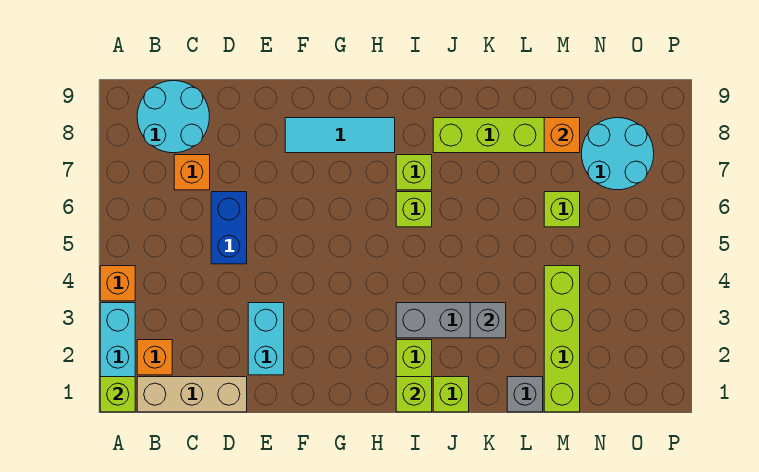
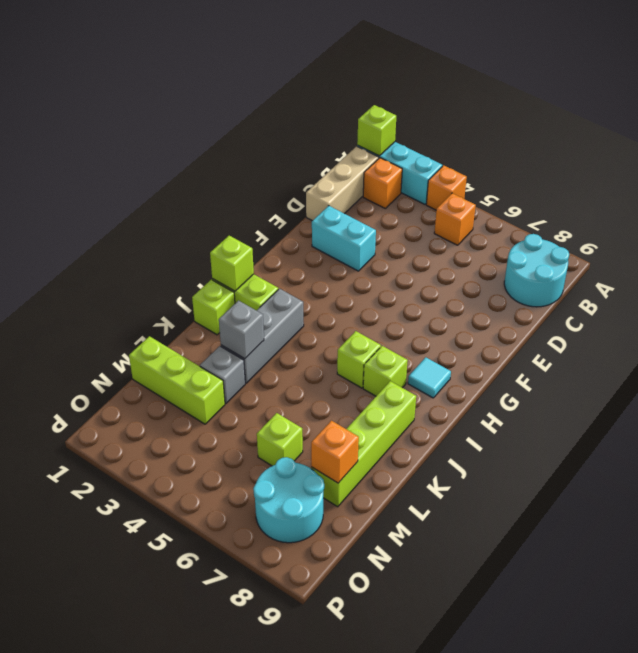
orange brick C7 level 1 -> orange brick B5 level 1
blue brick D5:D6 level 1 -> none
cyan tile F8:H8 level 1 -> cyan tile H8 level 1
grey brick L1 level 1 -> grey brick L3 level 1
lime brick M1:M4 level 1 -> lime brick M1:M3 level 1

